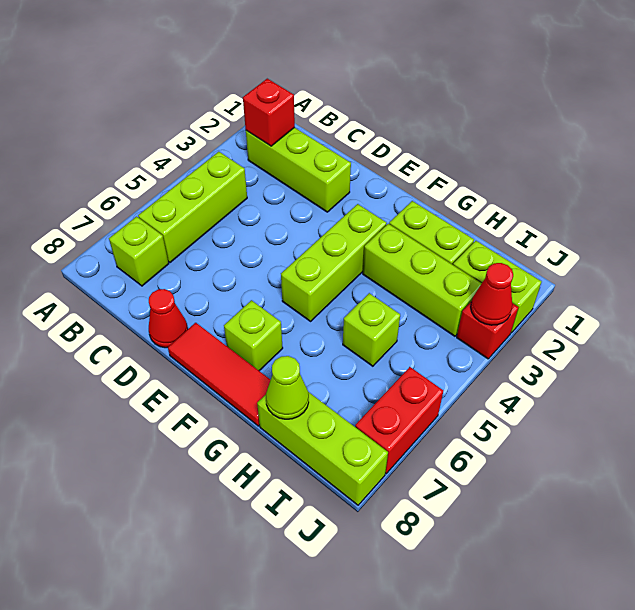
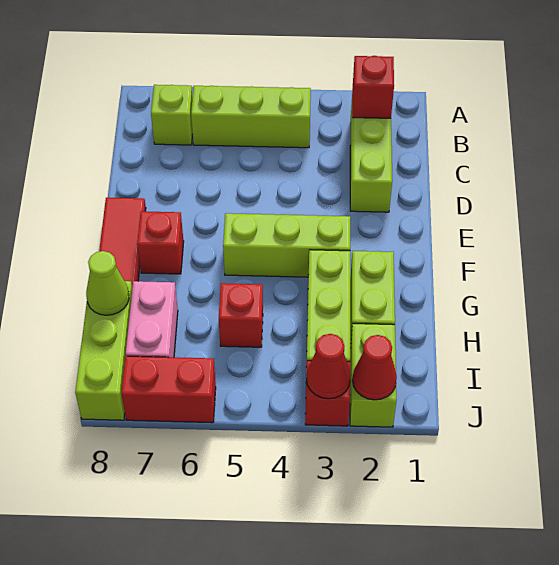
red cone D8 level 1 -> red cone J2 level 2
lime brick F7 level 1 -> red brick F7 level 1
lime brick H5 level 1 -> red brick H5 level 1
none -> pink brick H7:I7 level 1

